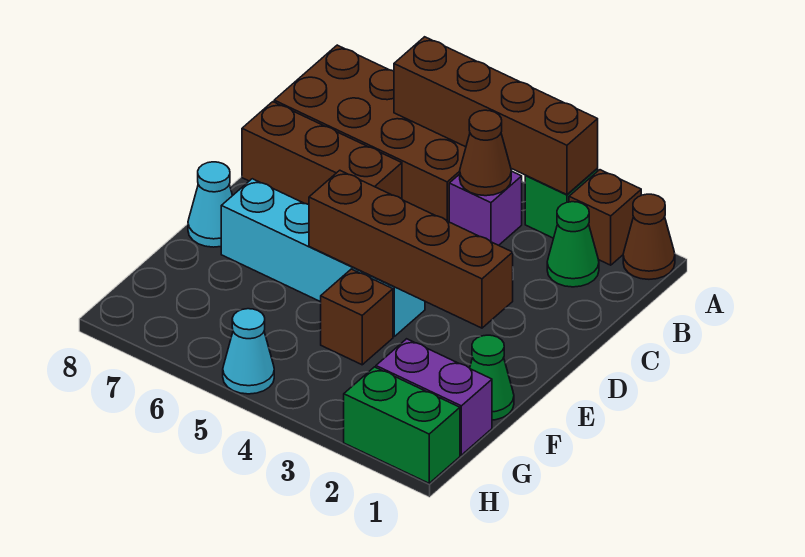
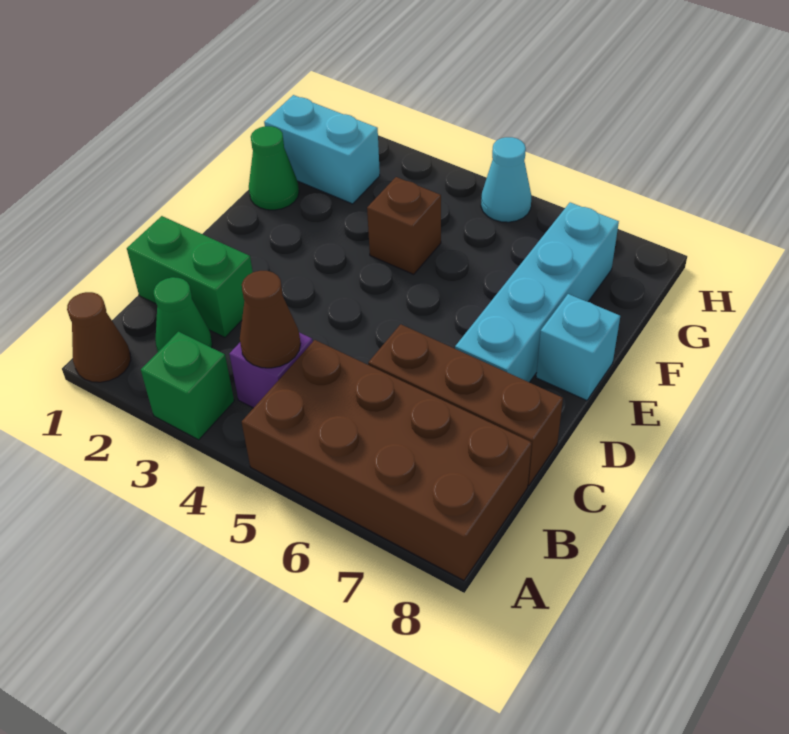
brown brick A2 level 1 -> none
brown brick A3:A6 level 2 -> none
brown brick E2:E5 level 2 -> none
cyan brick E4:E7 level 1 -> cyan brick D7:G7 level 1
cyan cone E8 level 1 -> cyan brick E8 level 1
purple brick G1:G2 level 1 -> cyan brick G1:G2 level 1
green brick H1:H2 level 1 -> green brick C1:C2 level 1

